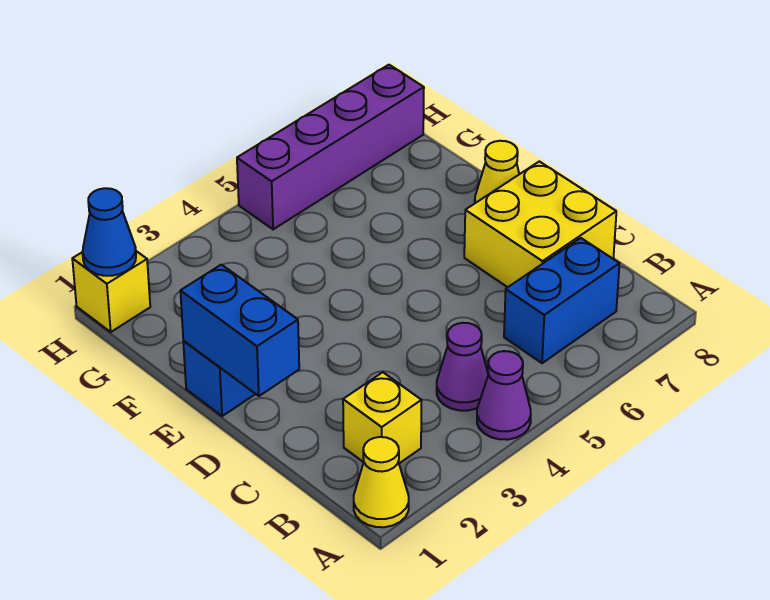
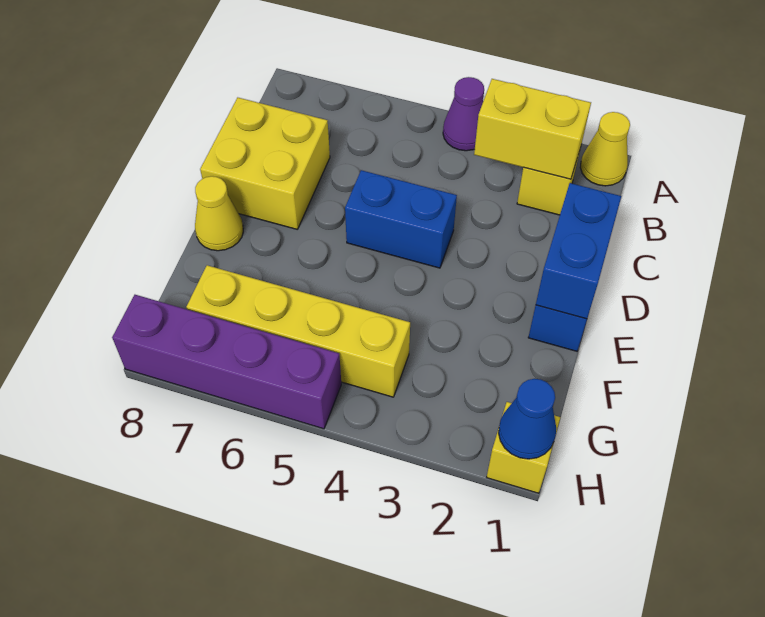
none -> yellow brick B2:B3 level 2
purple cone B4 level 1 -> none
blue brick B6:B7 level 1 -> blue brick D4:D5 level 1
none -> yellow brick G4:G7 level 1

